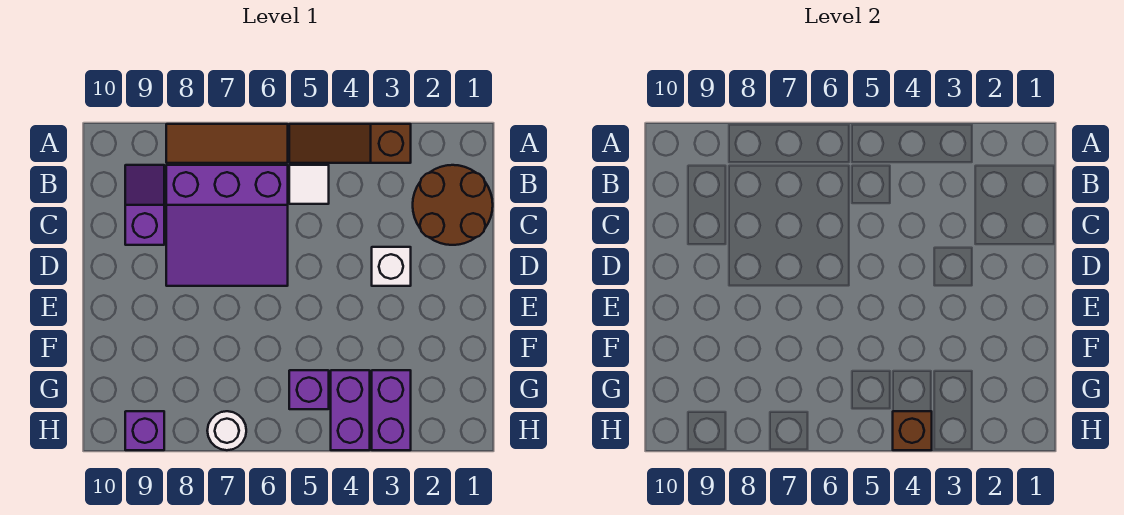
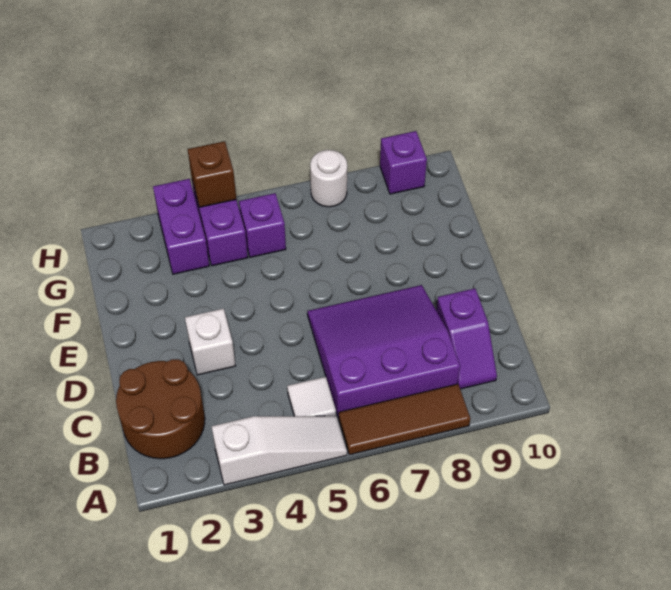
brown slope A3:A5 level 1 top 3 -> white slope A3:A5 level 1 top 3

